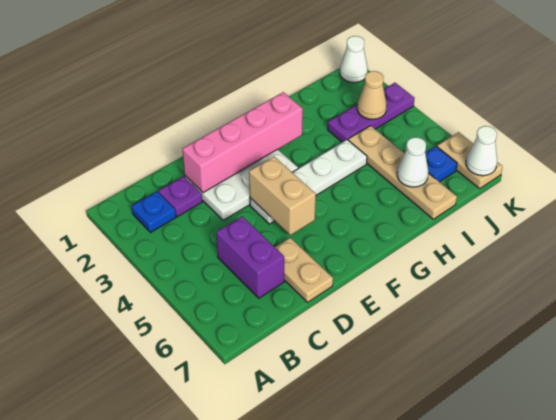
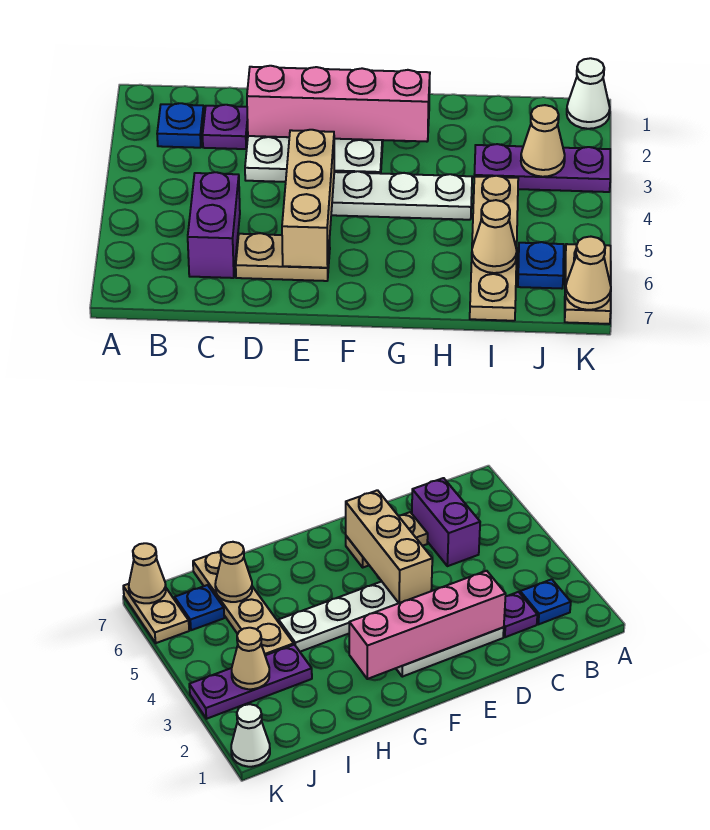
tan plate D6:D7 level 1 -> tan plate D6:E6 level 1
tan brick E4:E5 level 2 -> tan brick E4:E6 level 2
white cone I6 level 2 -> tan cone I6 level 2
white cone K7 level 2 -> tan cone K7 level 2

